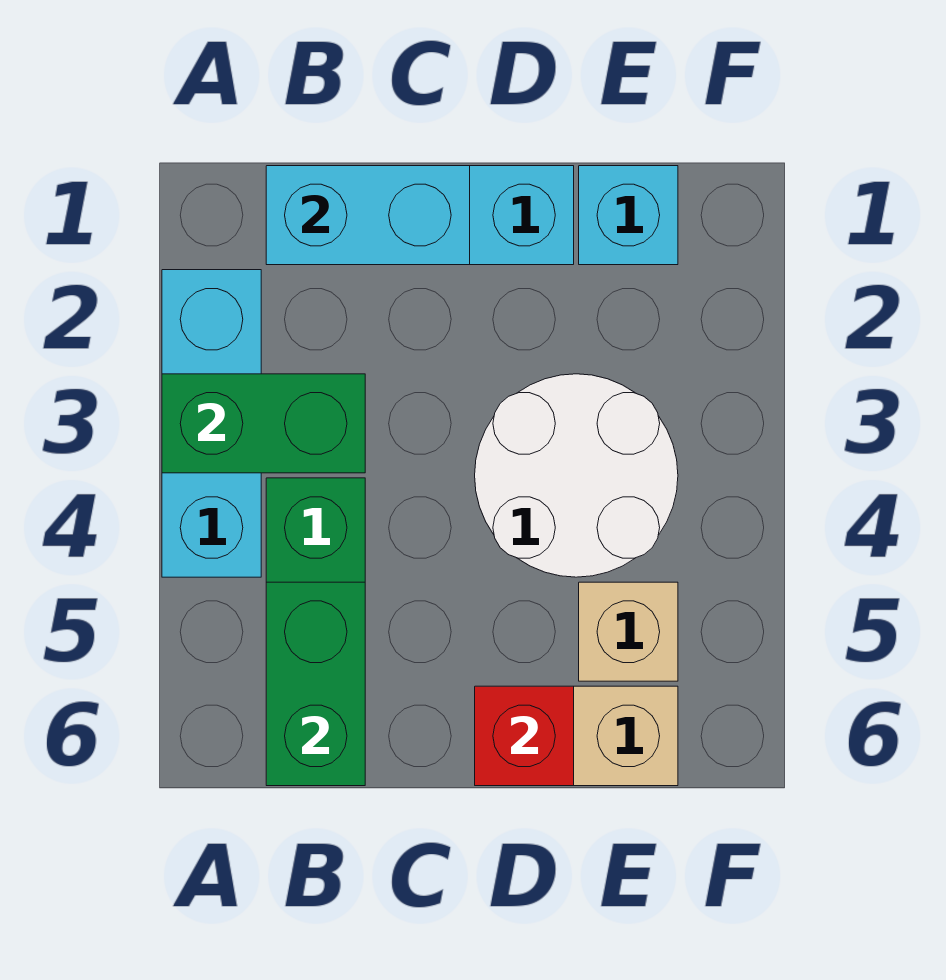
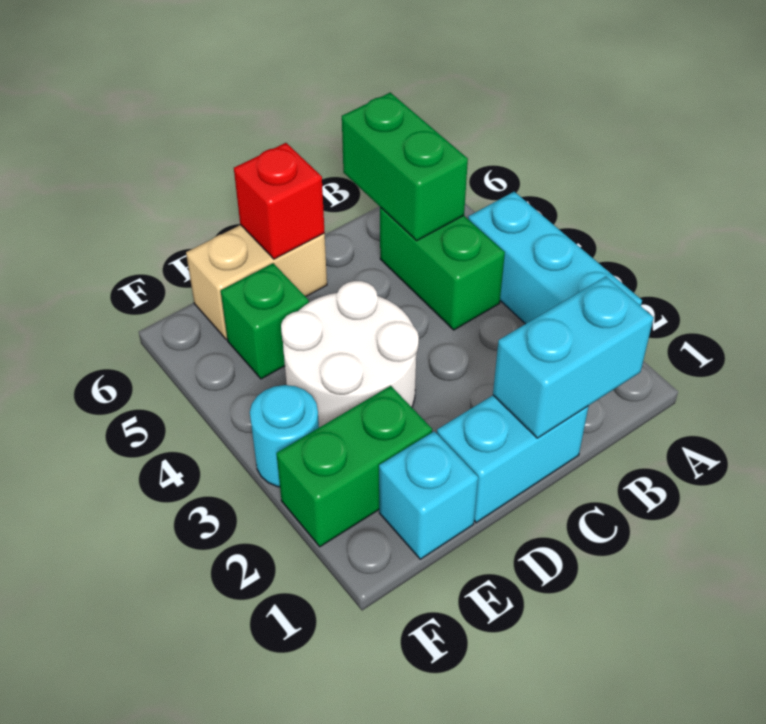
green brick A3:B3 level 2 -> green brick E2:F2 level 1
tan brick E5 level 1 -> green brick E5 level 1
none -> cyan round brick F3 level 1

